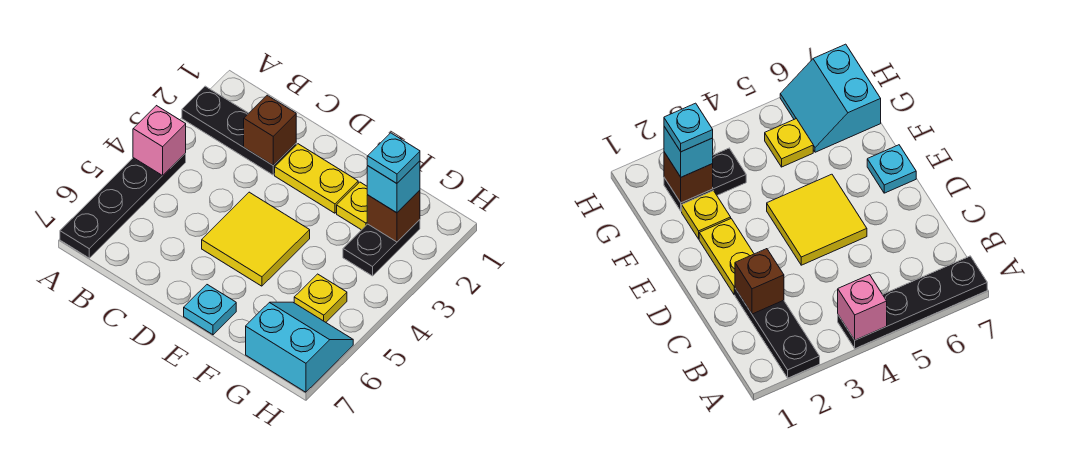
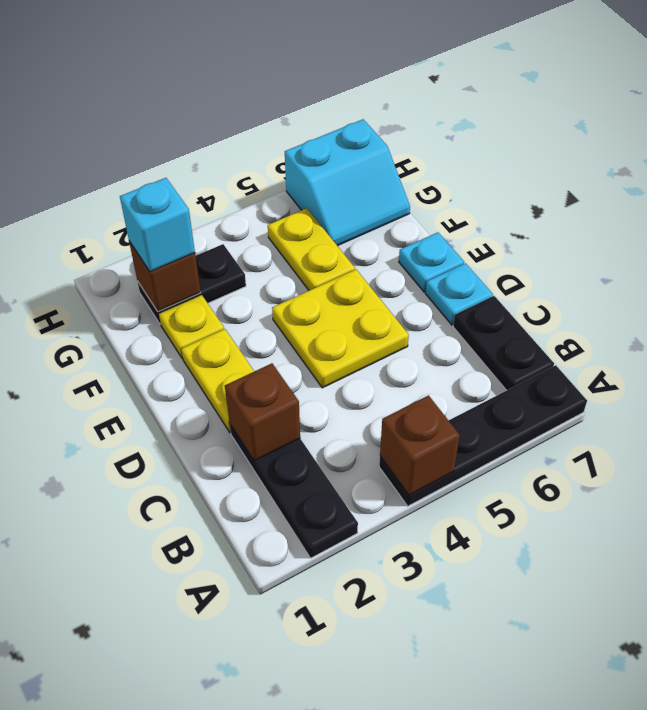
pink brick A4 level 2 -> brown brick A4 level 2
none -> black plate B7:C7 level 1
yellow tile D4:E5 level 1 -> yellow plate D4:E5 level 1
cyan plate G2 level 4 -> cyan plate D7 level 1
yellow plate G5 level 1 -> yellow plate F5:G5 level 1
cyan slope G6:H7 level 1 top 7 -> cyan slope G6:H7 level 1 top H

